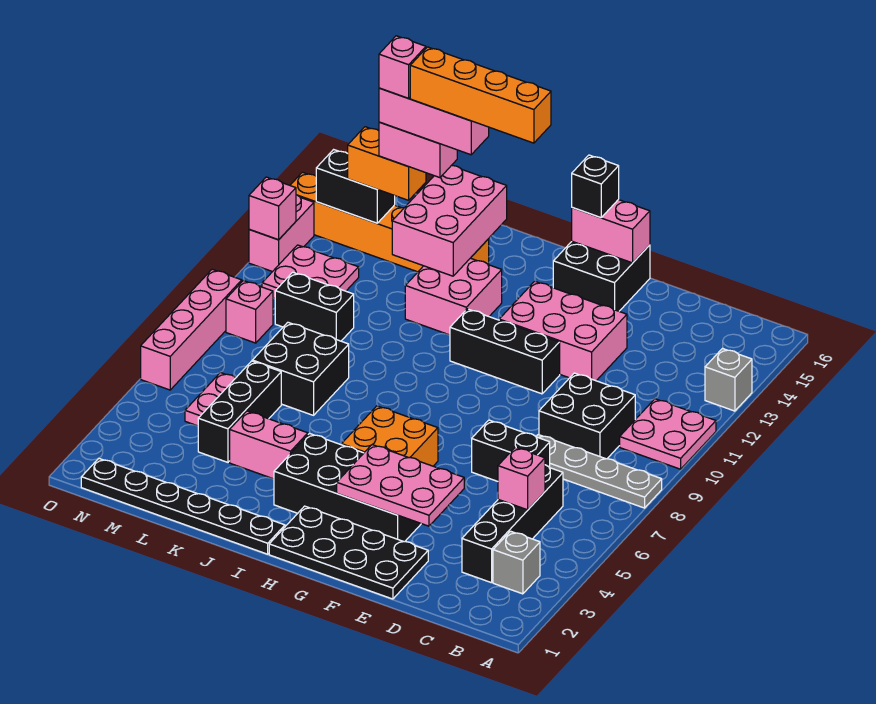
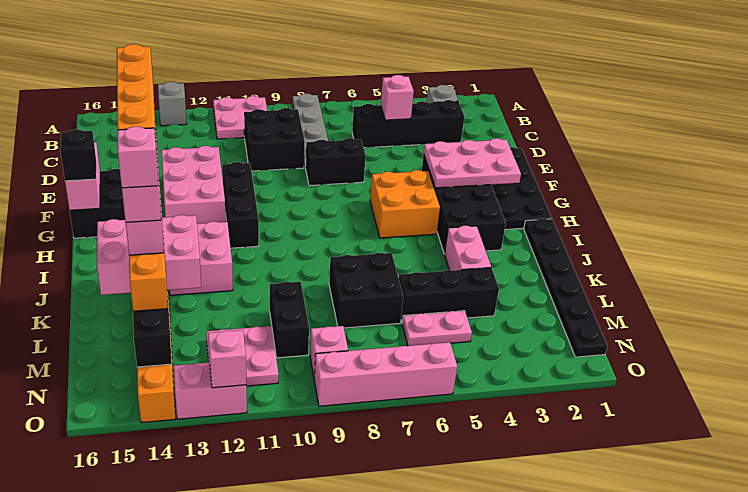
black brick D7:E7 level 1 -> black brick E7:E8 level 1
pink plate E3:G4 level 2 -> pink plate F2:G4 level 2

